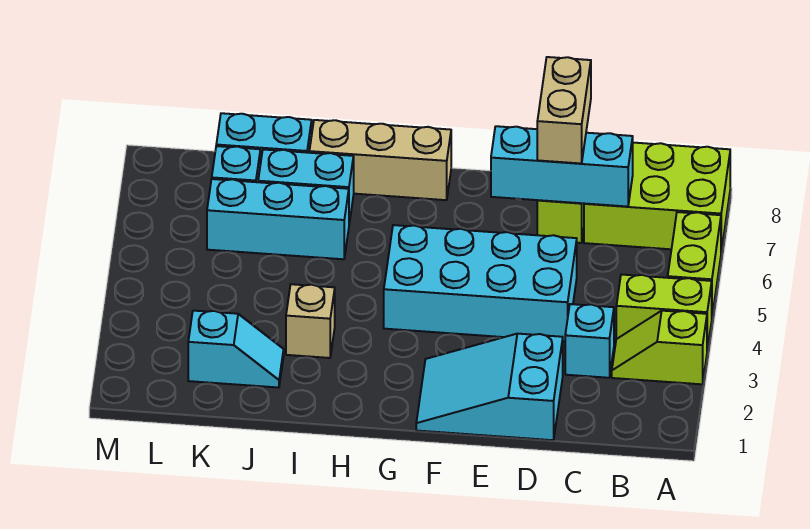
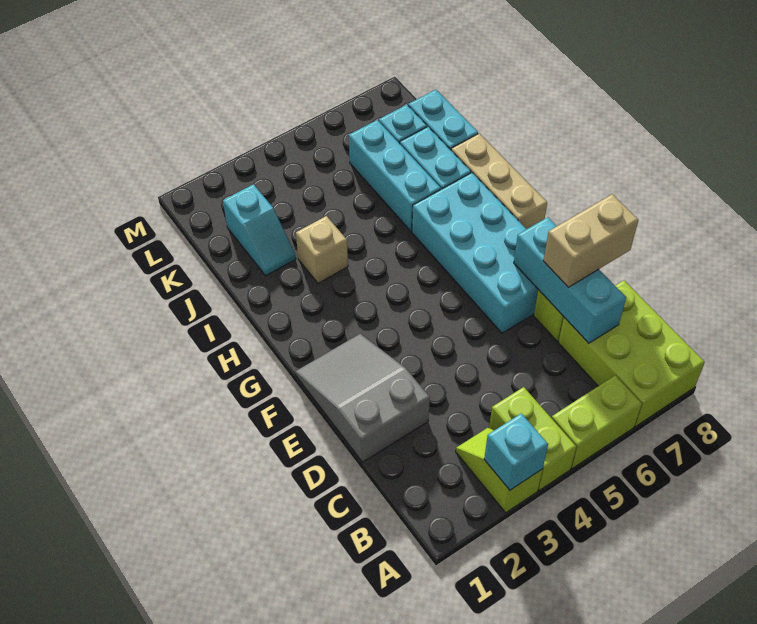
cyan brick C3 level 1 -> cyan brick A3 level 2
cyan slope D1:F2 level 1 top D -> grey slope D1:F2 level 1 top D
cyan brick D4:G5 level 1 -> cyan brick E6:H7 level 1

